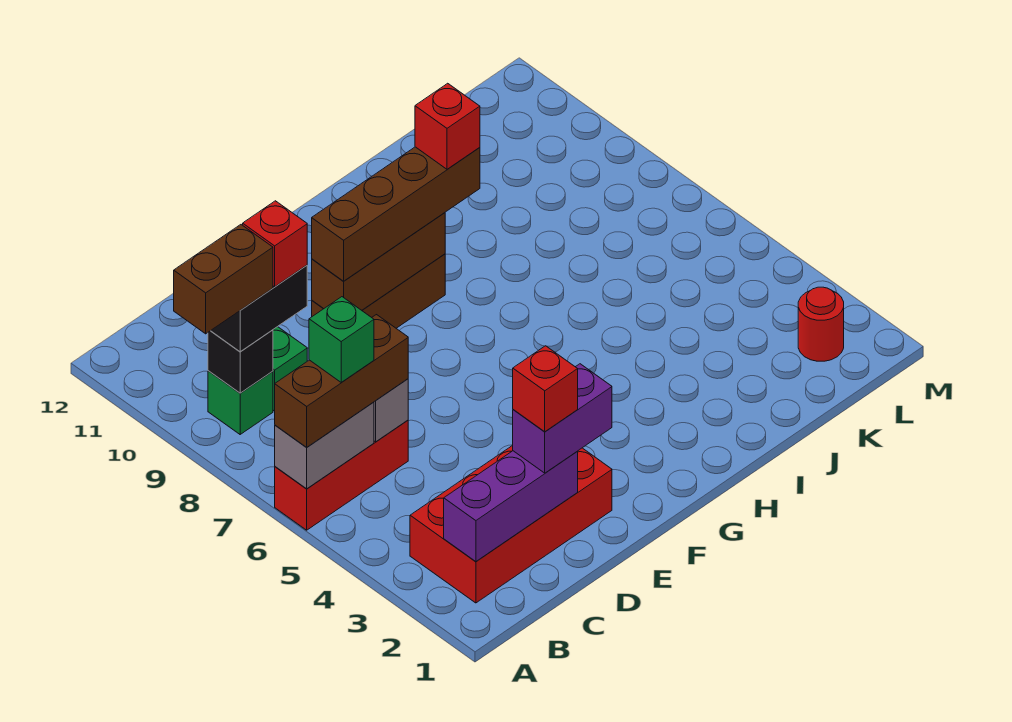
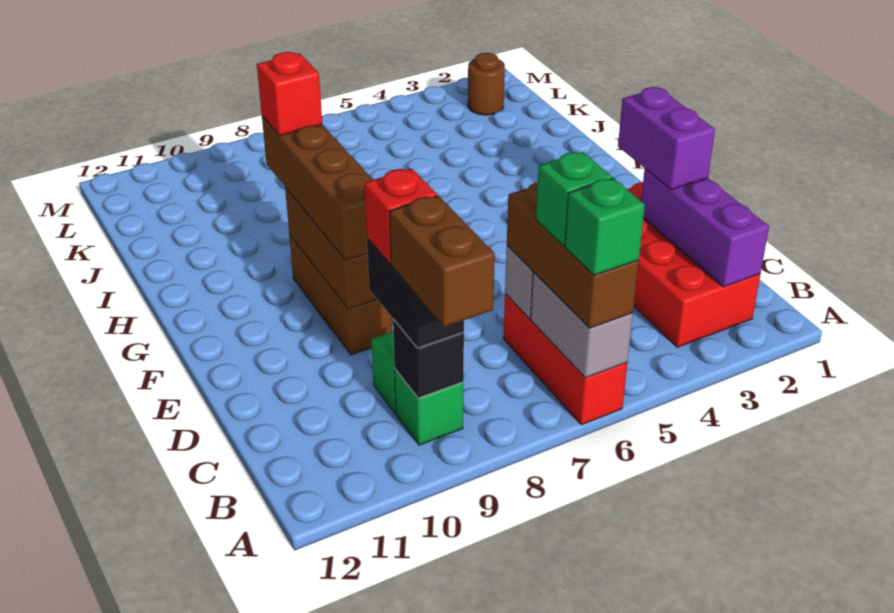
none -> green brick A6 level 4
red brick D2 level 4 -> none
red round brick L2 level 1 -> brown round brick L2 level 1

